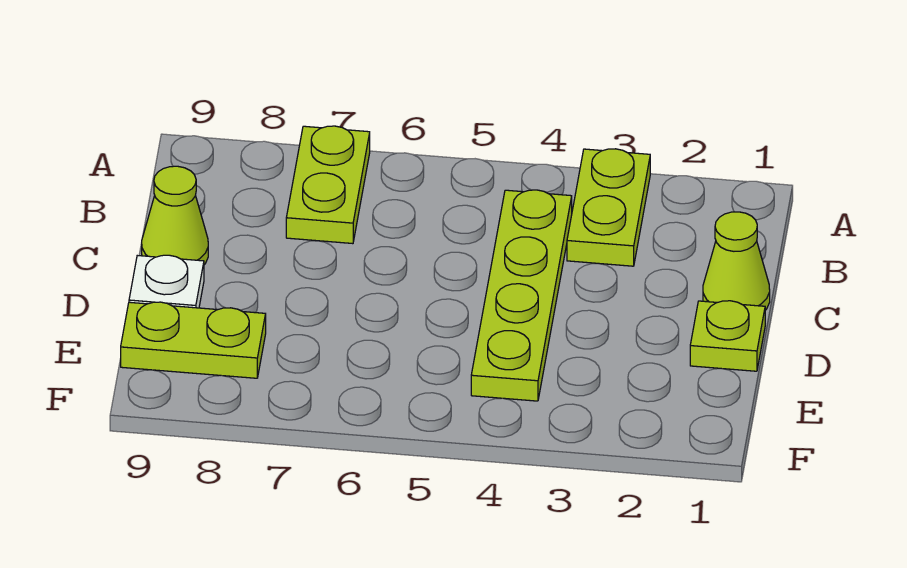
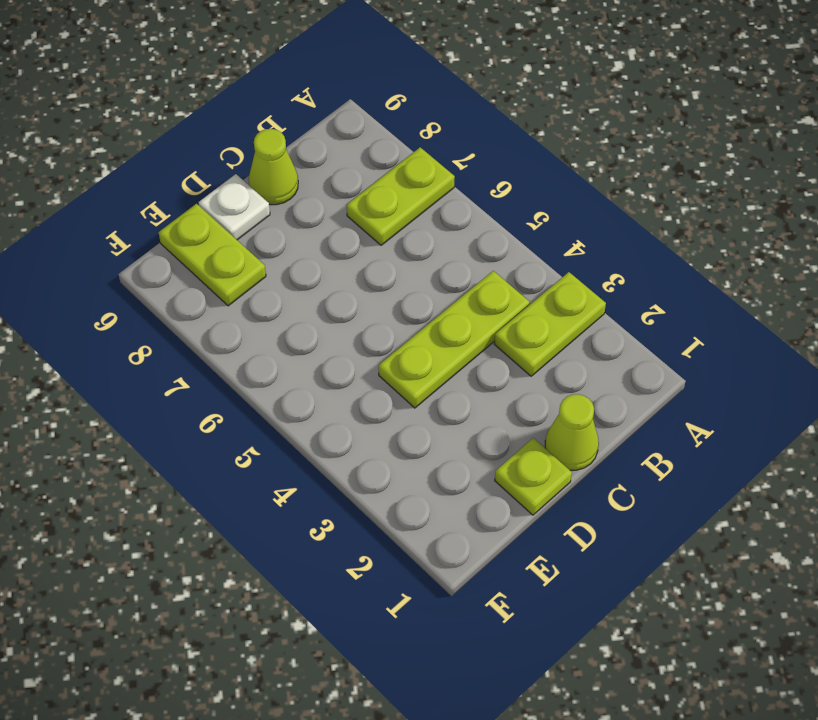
lime plate B4:E4 level 1 -> lime plate B4:D4 level 1

